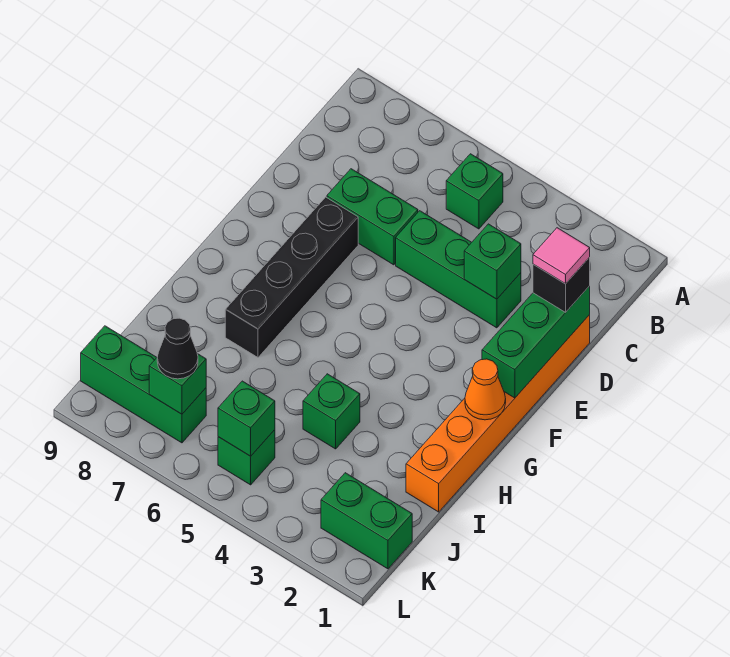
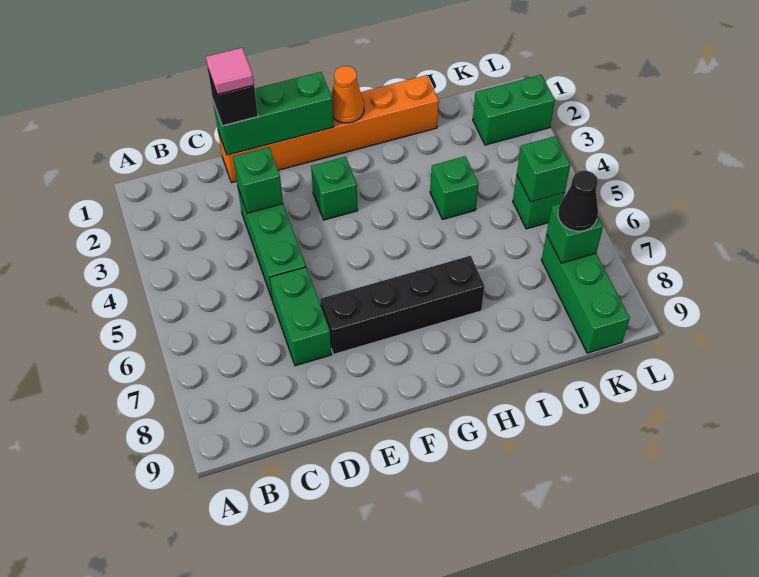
green brick B5 level 1 -> green brick F3 level 1
green brick K1:K2 level 1 -> green brick K2:L2 level 1

